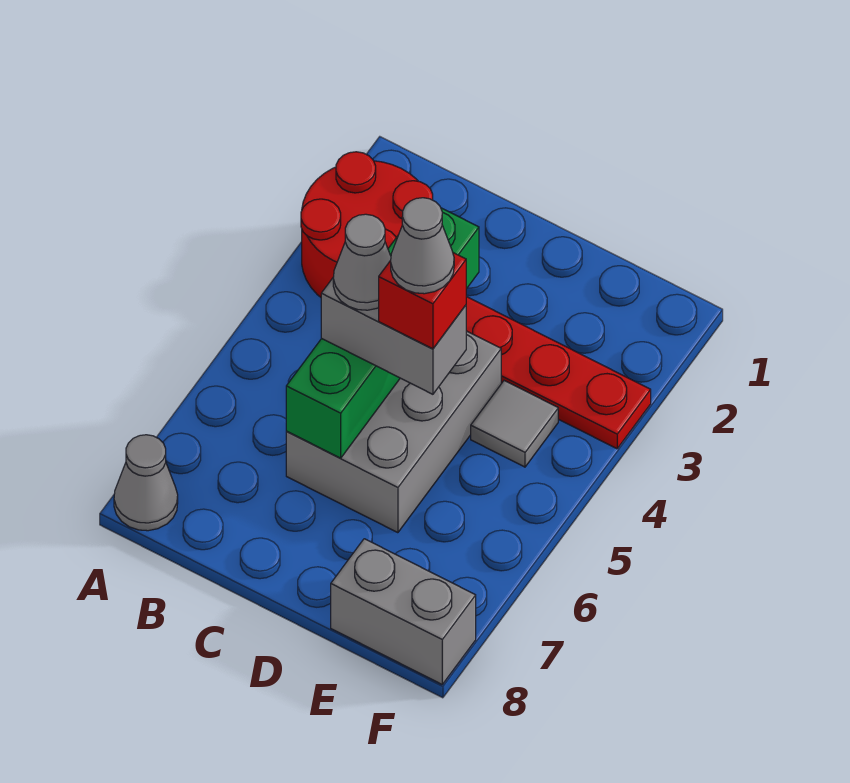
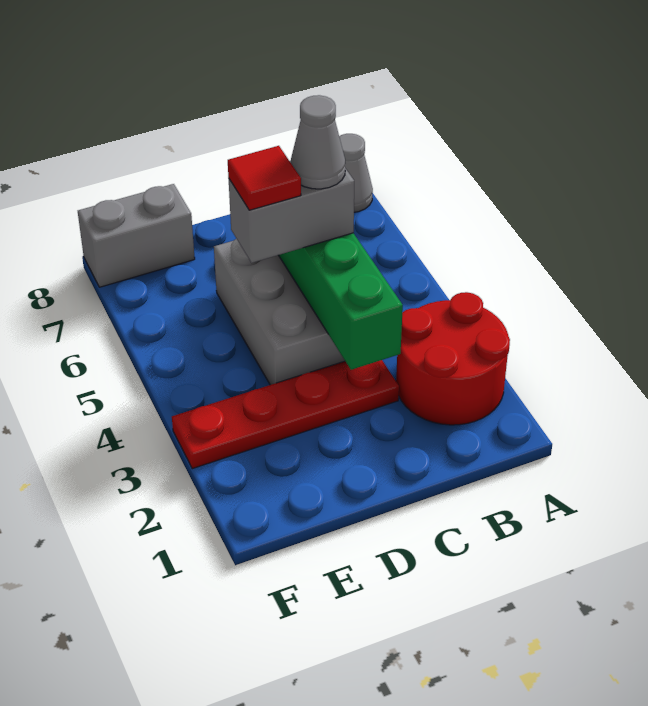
red brick D5 level 4 -> red tile D5 level 4
grey cone D5 level 5 -> none
grey tile E4 level 1 -> none

